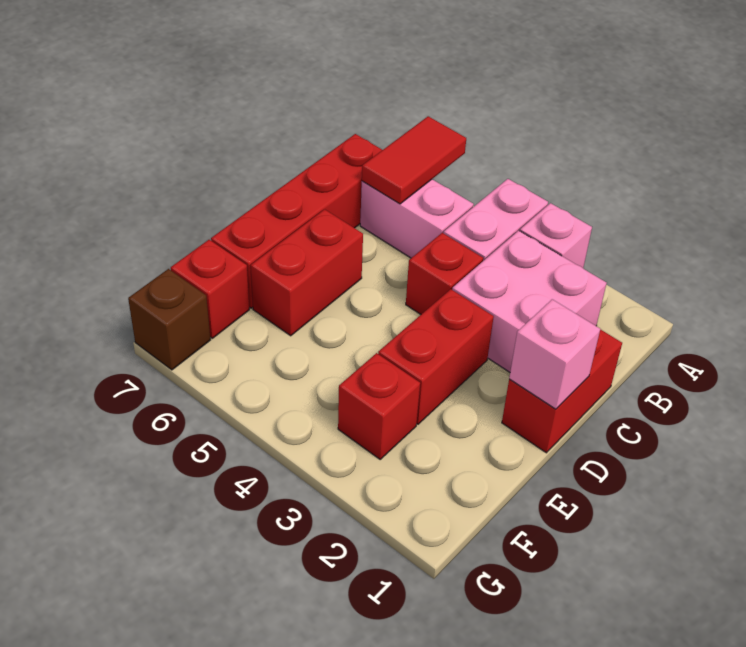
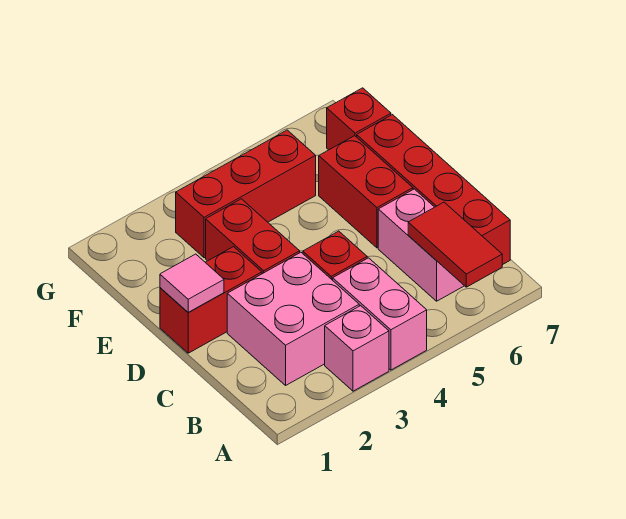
pink brick B5:B6 level 1 -> pink brick B6:C6 level 1
red brick C1:D1 level 1 -> red brick D1:D2 level 1
pink brick D1 level 2 -> pink tile D1 level 2
red brick F3 level 1 -> red brick F3:F5 level 1
brown brick G7 level 1 -> none

